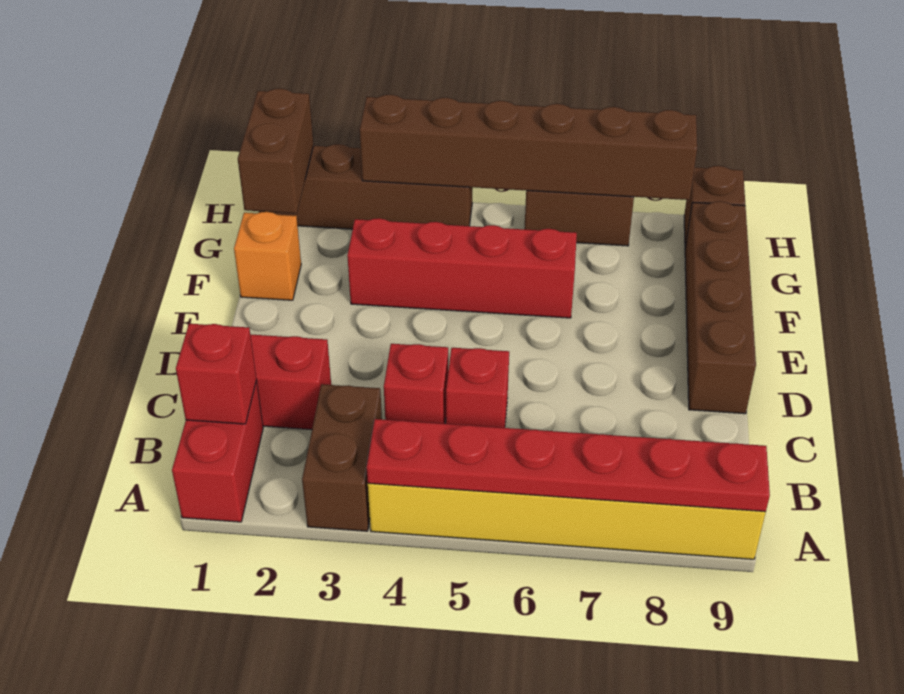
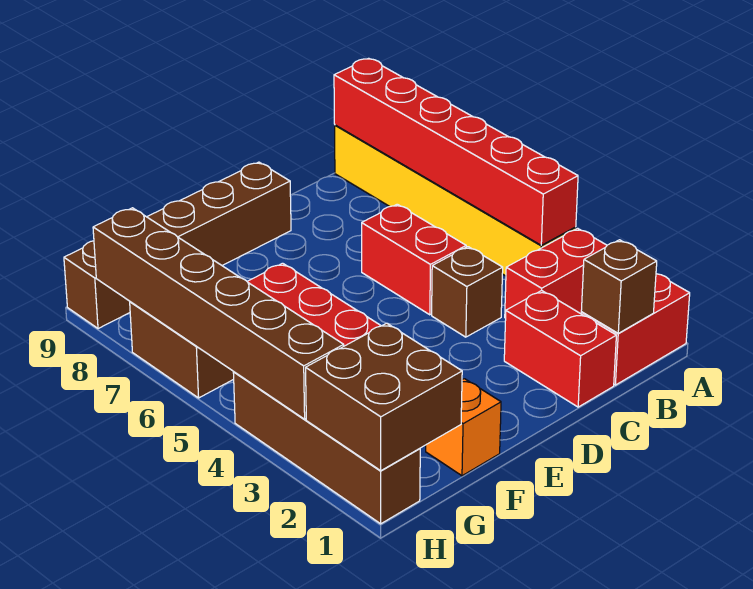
brown brick A3:B3 level 1 -> red brick A3:B3 level 1
red plate A4:A9 level 2 -> red brick A4:A9 level 2
red brick B1 level 2 -> brown brick B1 level 2
red brick C4 level 1 -> brown brick C4 level 1
red brick C5 level 1 -> red brick C5:C6 level 1
brown brick G1:H1 level 2 -> brown brick G1:H2 level 2

